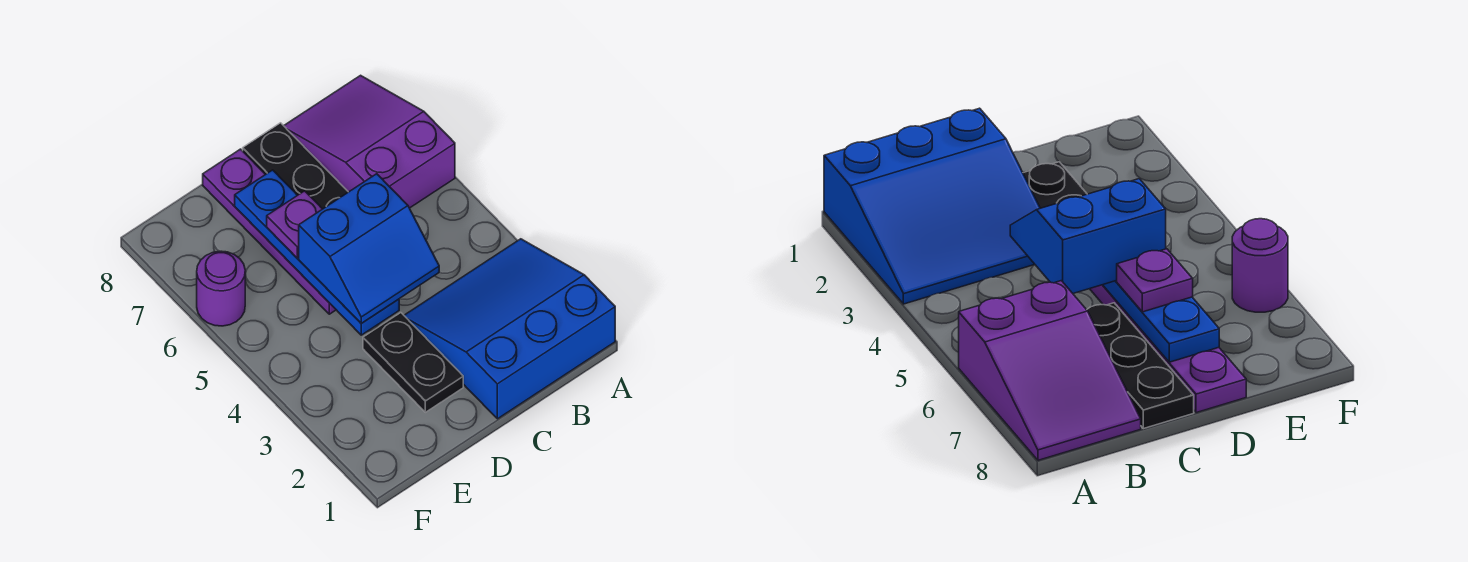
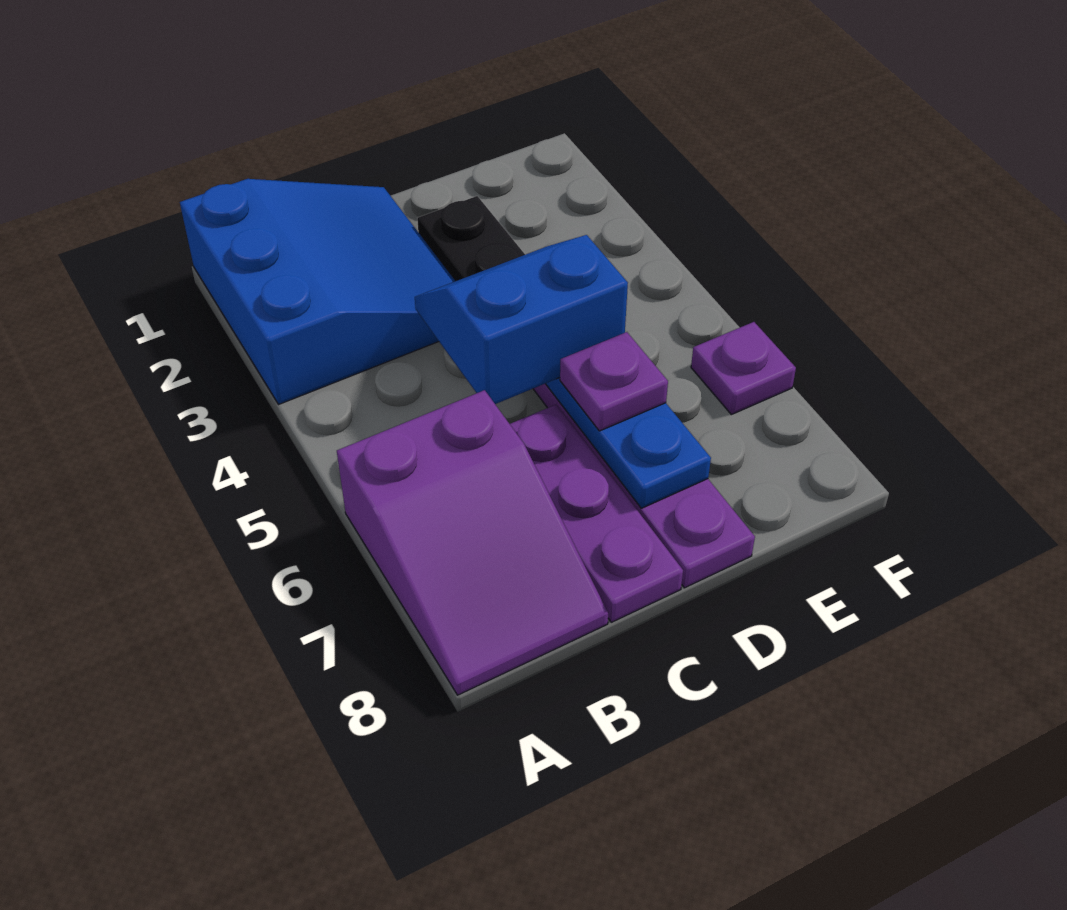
blue slope A1:C3 level 1 top 1 -> blue slope A1:C3 level 1 top A
black plate C6:C8 level 1 -> purple plate C6:C8 level 1
purple round brick F6 level 1 -> purple plate F6 level 1

